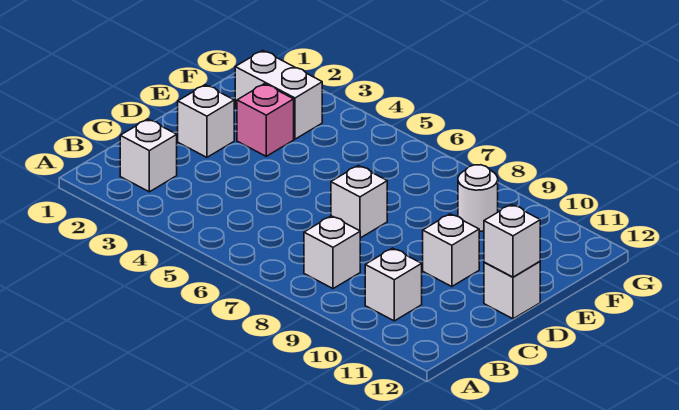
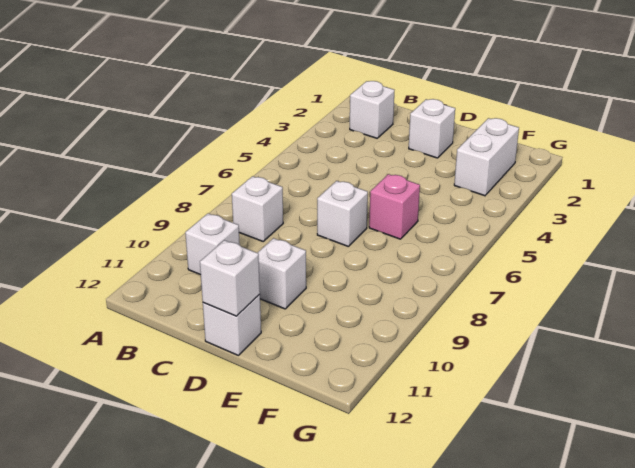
pink brick E3 level 1 -> pink brick E6 level 1
white round brick F9 level 1 -> none

